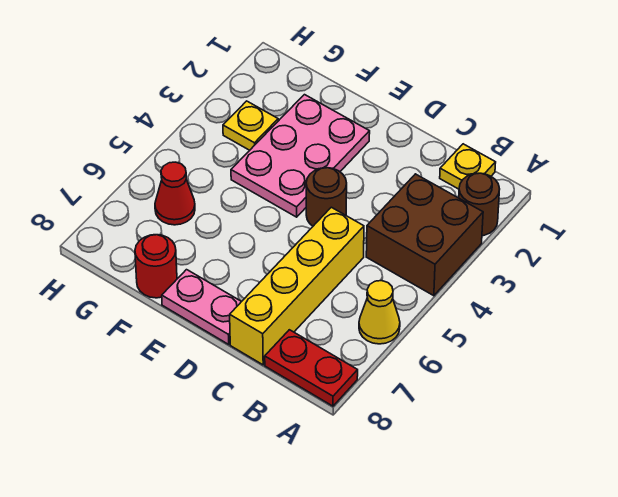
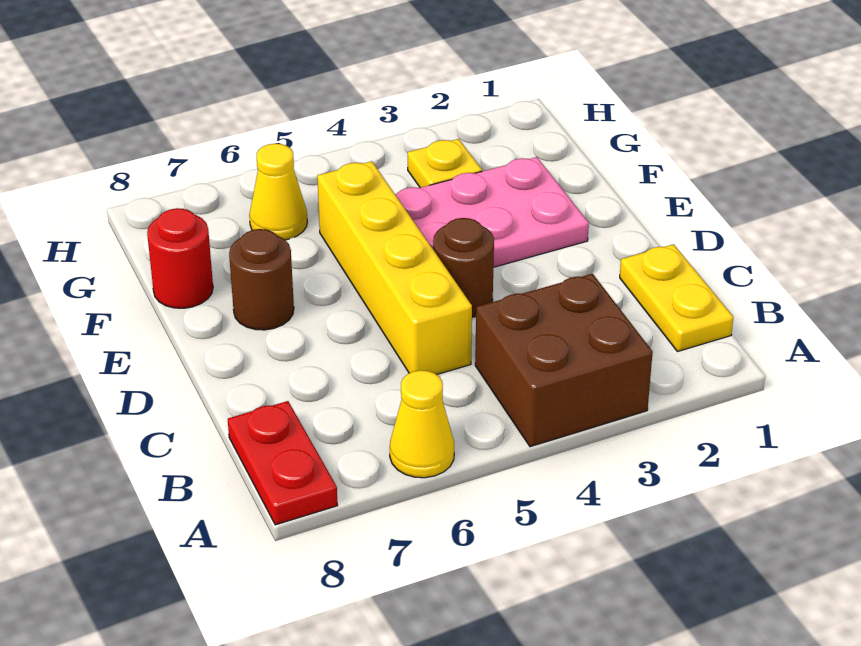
brown round brick A2 level 1 -> brown round brick E7 level 1
yellow plate B1 level 1 -> yellow plate B1:C1 level 1
yellow brick C5:C8 level 1 -> yellow brick C5:F5 level 1
pink plate D8:E8 level 1 -> none
red cone G6 level 1 -> yellow cone G6 level 1

